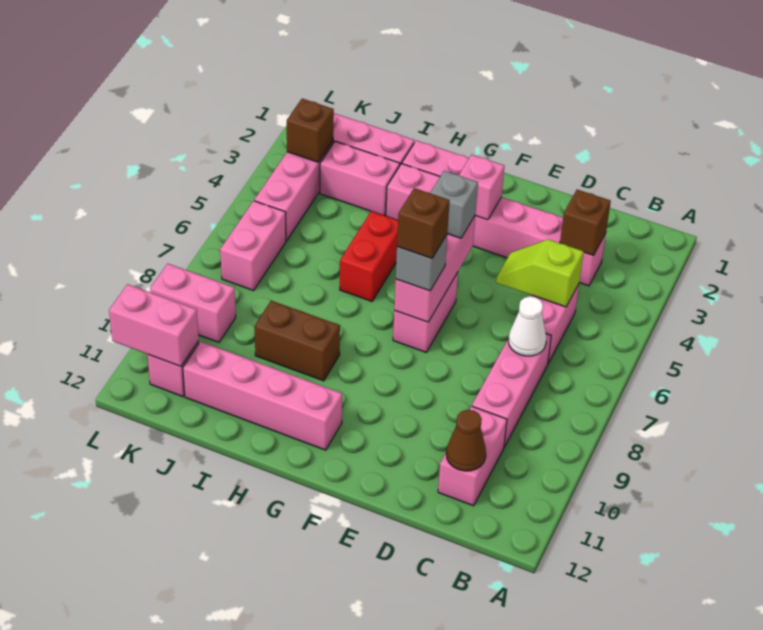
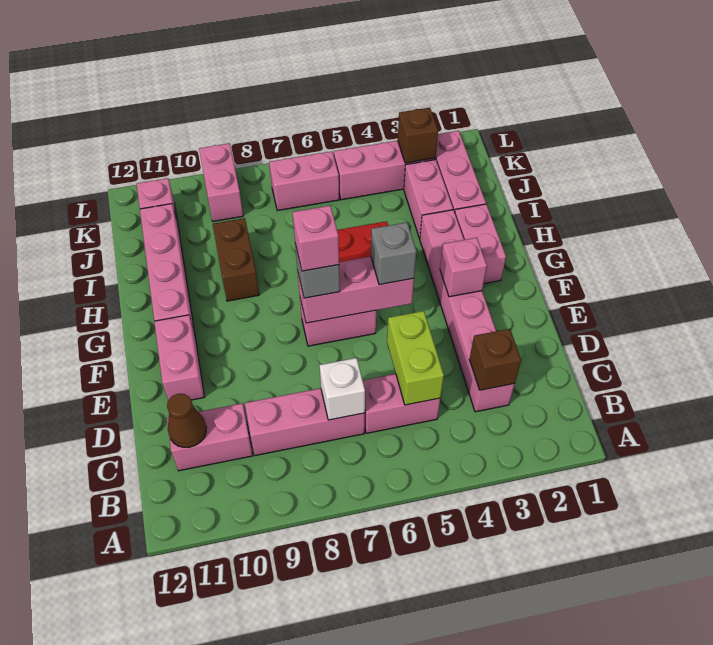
lime slope C5:D5 level 2 top C -> lime brick C5:D5 level 2
white cone C7 level 2 -> white brick C7 level 2
brown brick F7 level 4 -> pink brick F7 level 4
pink brick K11:L11 level 2 -> pink brick E11:F11 level 1

